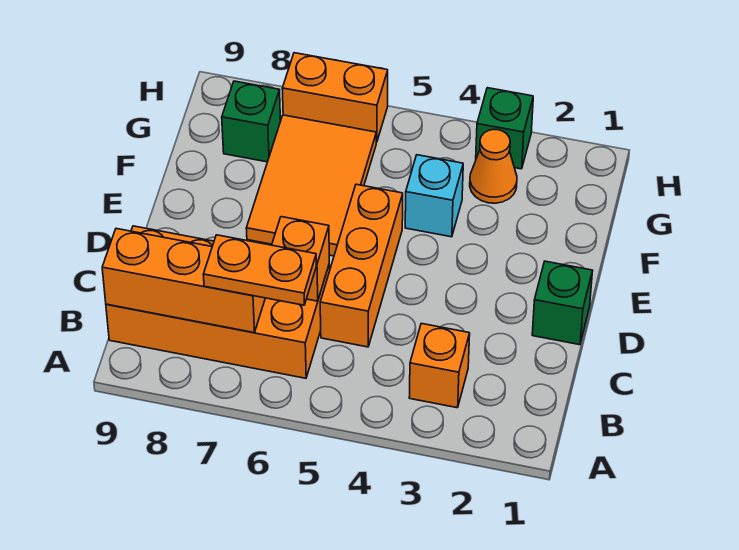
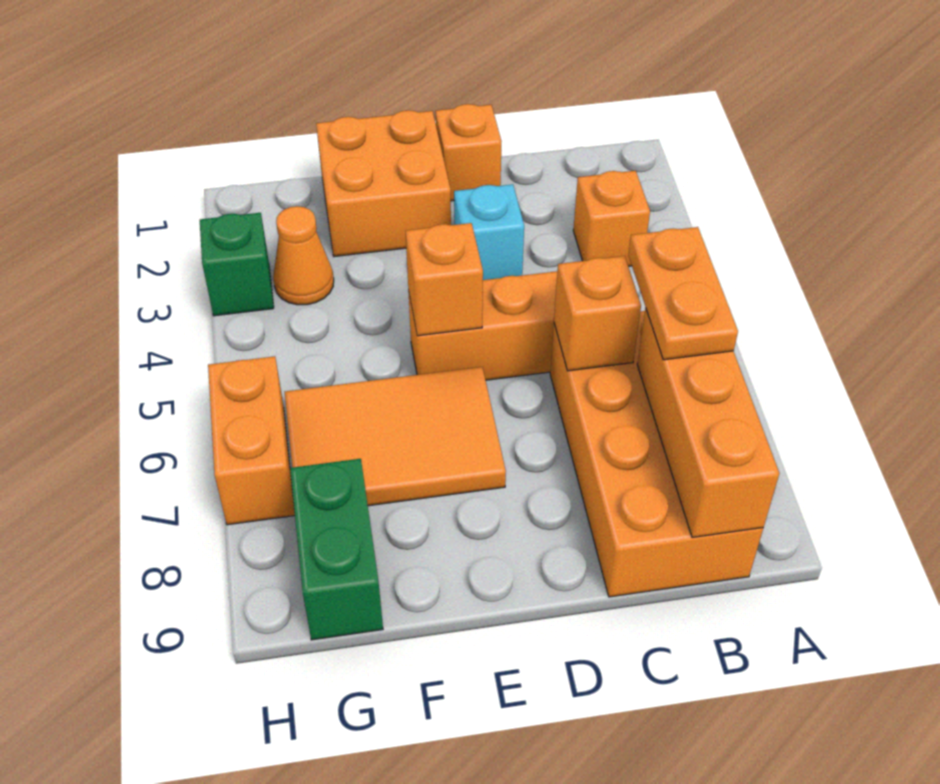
green brick D1 level 1 -> orange brick D1 level 1
none -> orange brick E1:F2 level 1
none -> orange brick E5 level 2
cyan brick F4 level 1 -> cyan brick D3 level 1
green brick G8 level 1 -> green brick G8:G9 level 1

